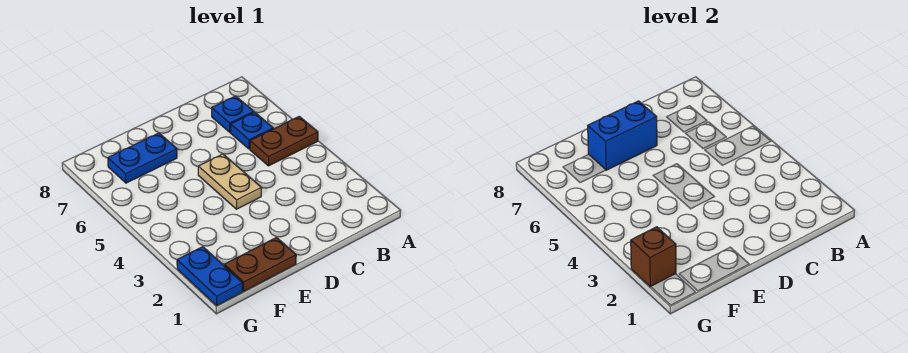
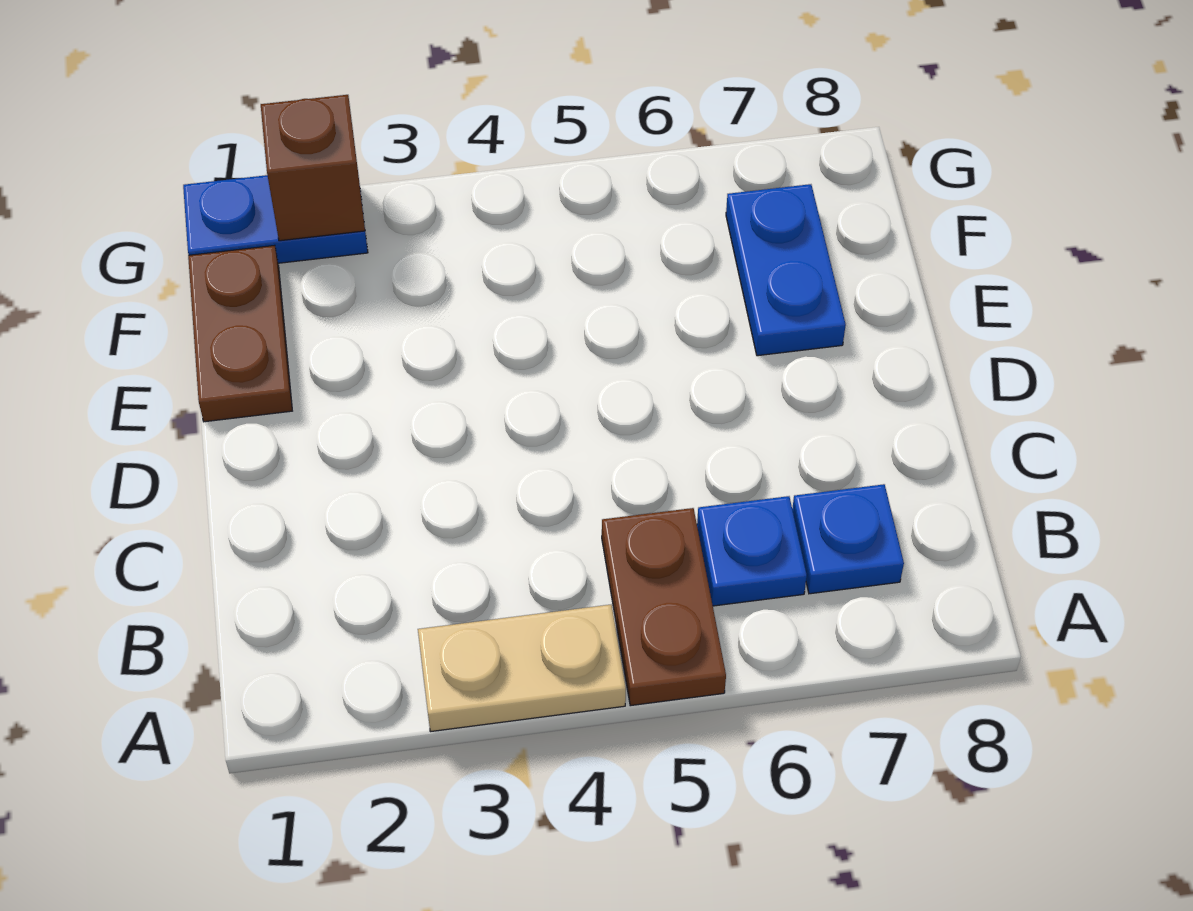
tan plate D4:D5 level 1 -> tan plate A3:A4 level 1
blue brick D7:E7 level 2 -> none

